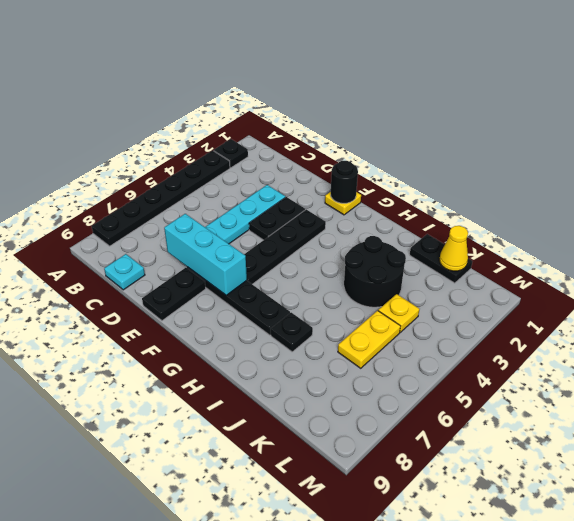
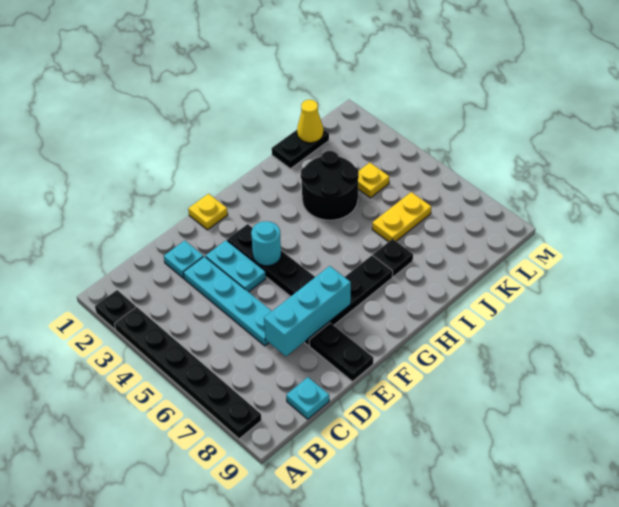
none -> cyan plate D2 level 1
black plate E3:E4 level 1 -> cyan plate E3:E4 level 1
black round brick F1 level 2 -> none
none -> cyan round brick F4 level 2
yellow plate K5:K6 level 1 -> yellow plate J6:K6 level 1

